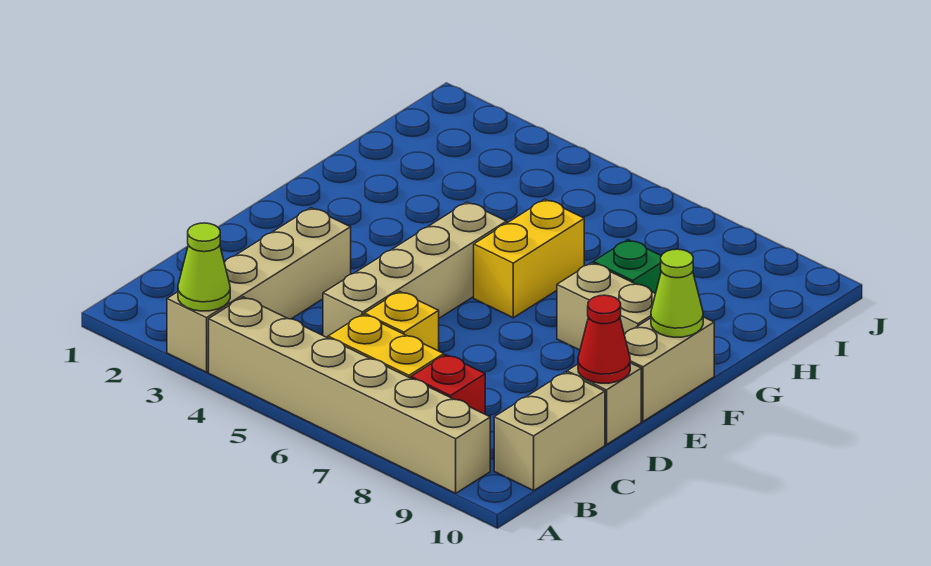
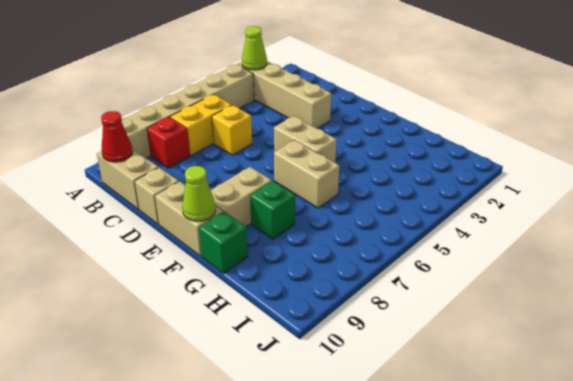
tan brick C5:F5 level 1 -> tan brick E5:F5 level 1
red cone D10 level 2 -> red cone B10 level 2
yellow brick F6:G6 level 1 -> tan brick F6:G6 level 1
none -> green brick G10 level 1

